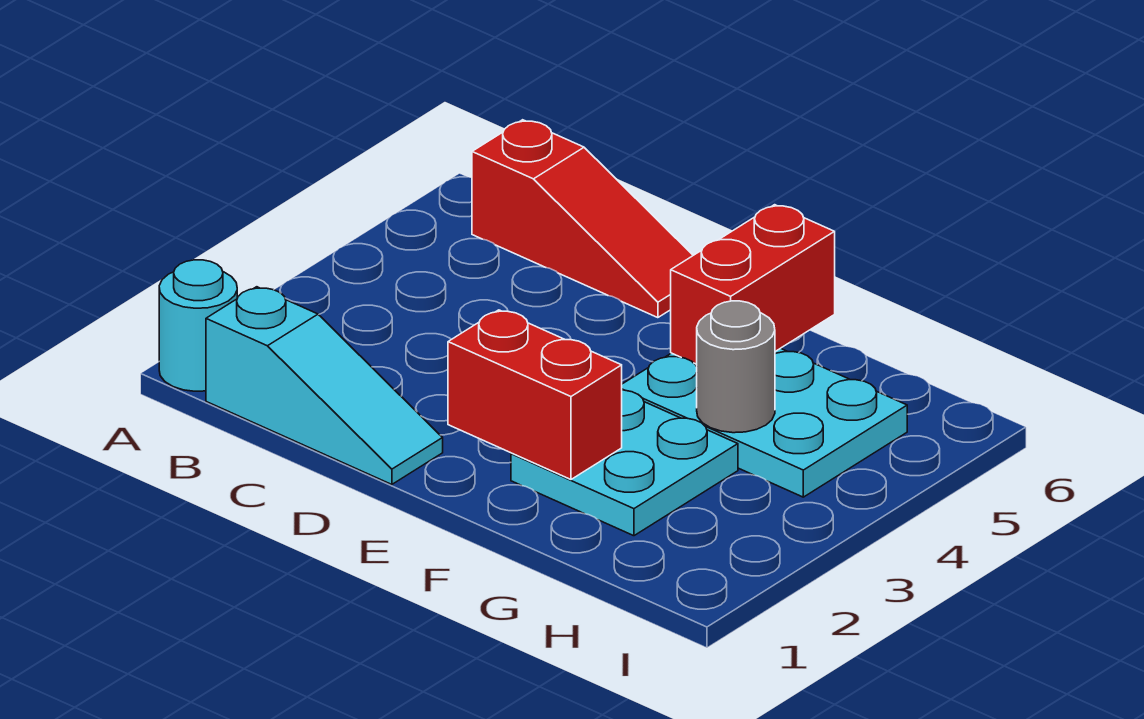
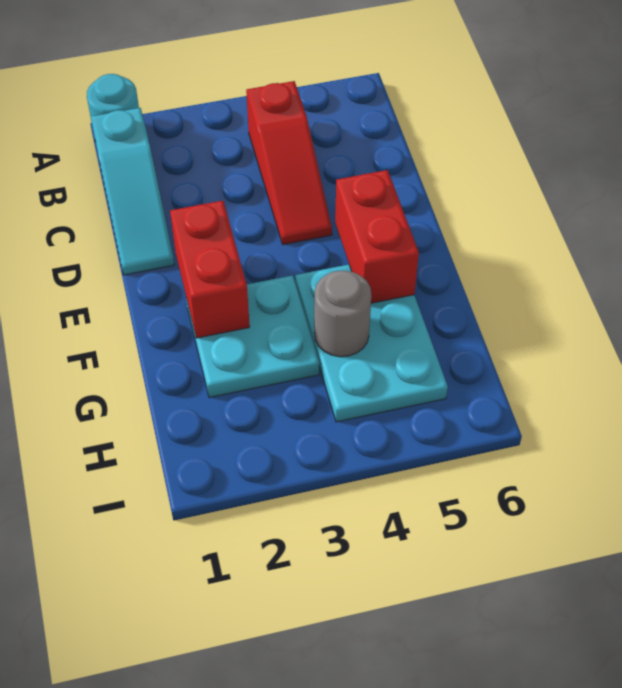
red slope B6:D6 level 1 top B -> red slope B4:D4 level 1 top B
red brick F5:F6 level 2 -> red brick E5:F5 level 2

